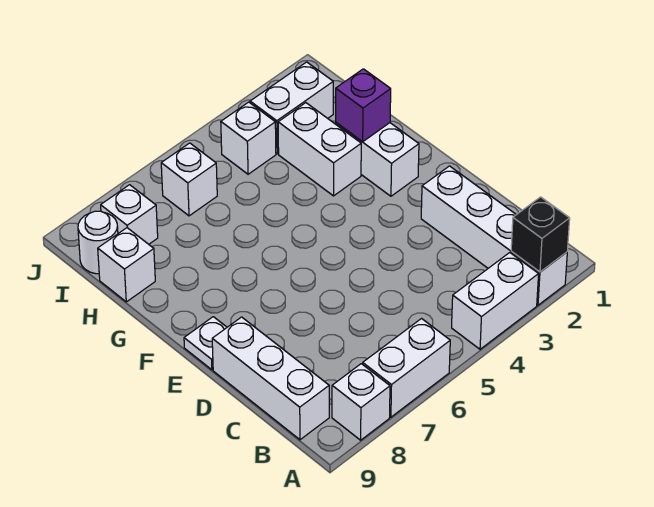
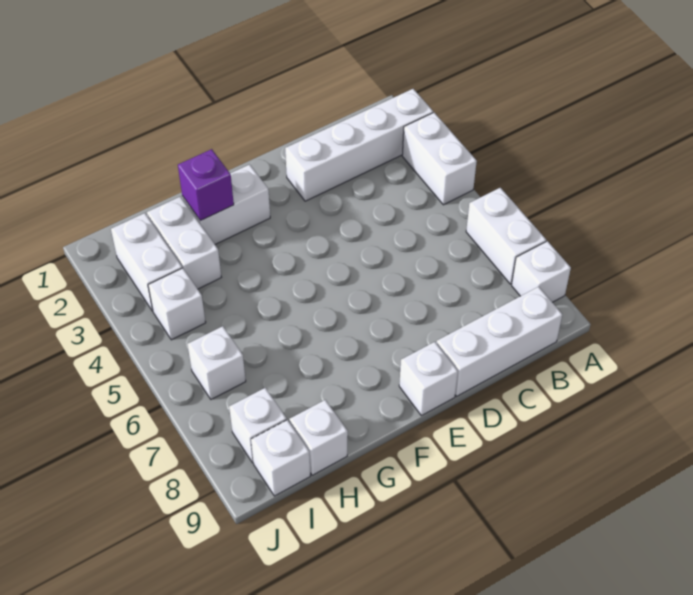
black brick A2 level 2 -> none
white plate E9 level 1 -> white brick E9 level 1
white brick G3:H3 level 1 -> white brick H2:H3 level 1
white round brick I9 level 1 -> white brick I9 level 1

